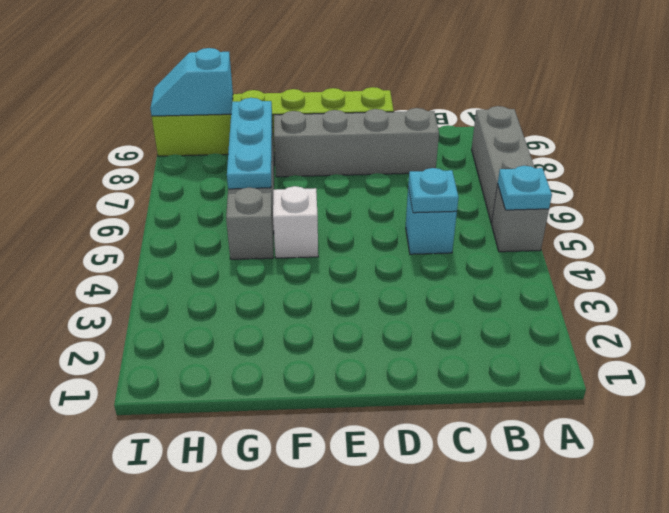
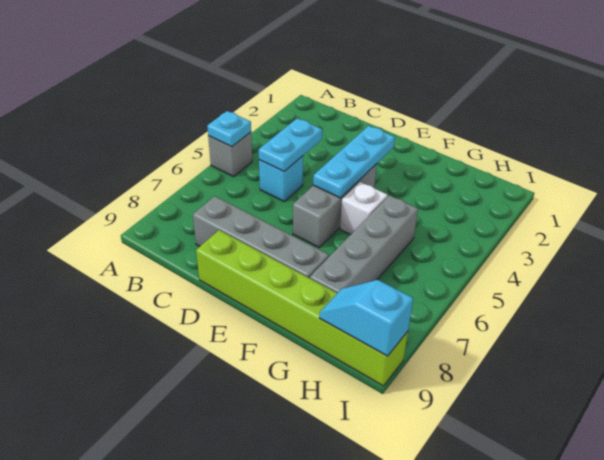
grey brick A6:A8 level 1 -> grey brick E4:E6 level 1
cyan plate C5 level 2 -> cyan plate C4:C5 level 2
cyan plate G6:G8 level 2 -> cyan plate E3:E5 level 2
cyan slope H9:I9 level 2 top H -> cyan slope H9:I9 level 2 top I

